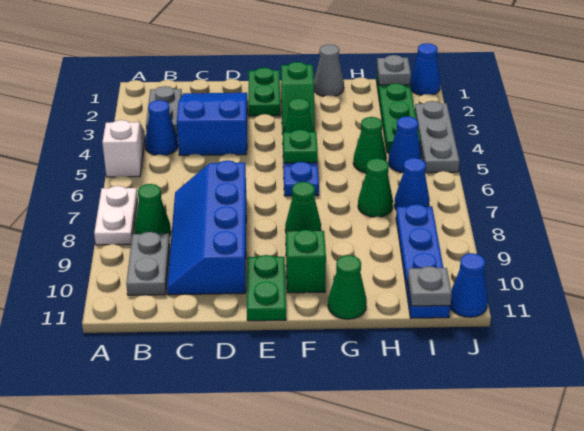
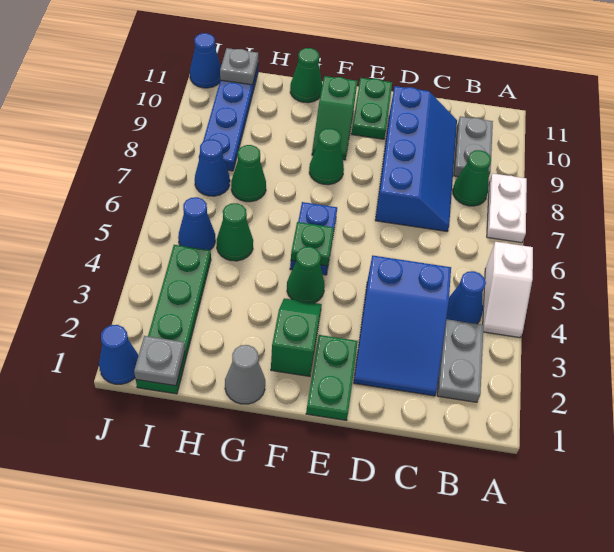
grey plate J3:J5 level 1 -> none

